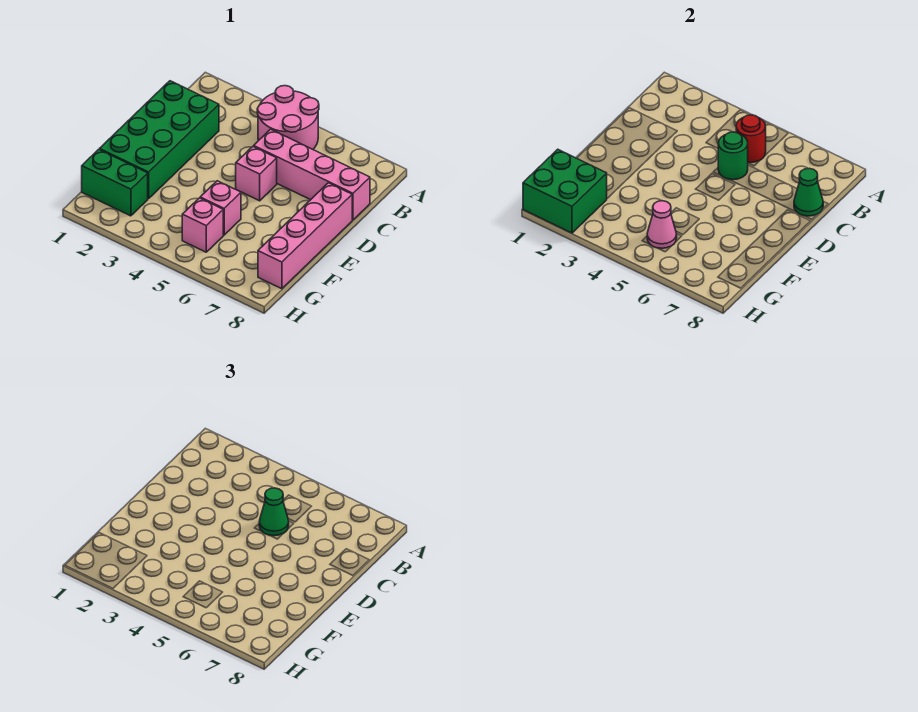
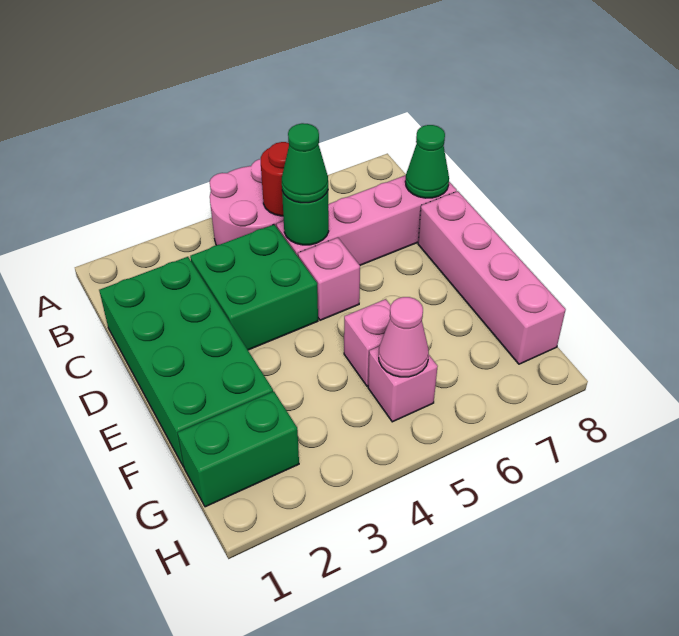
green brick G1:H2 level 2 -> green brick C3:D4 level 1

